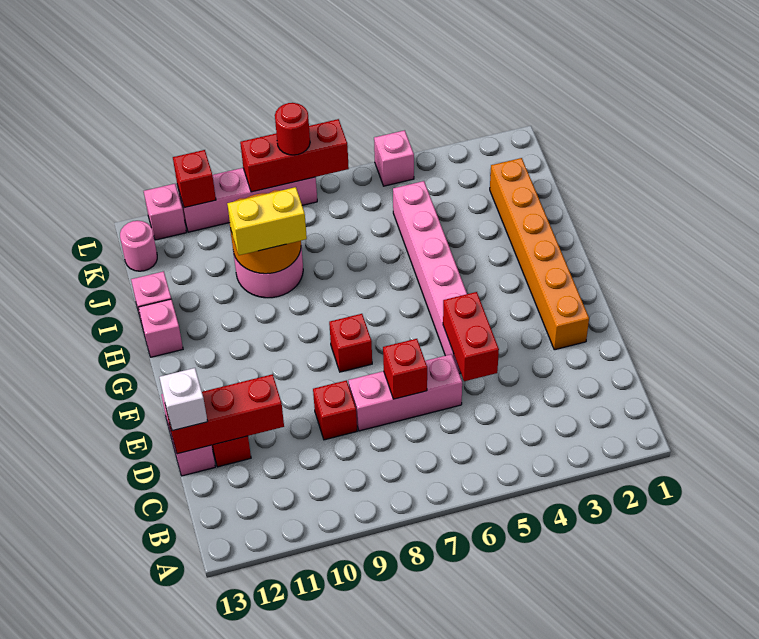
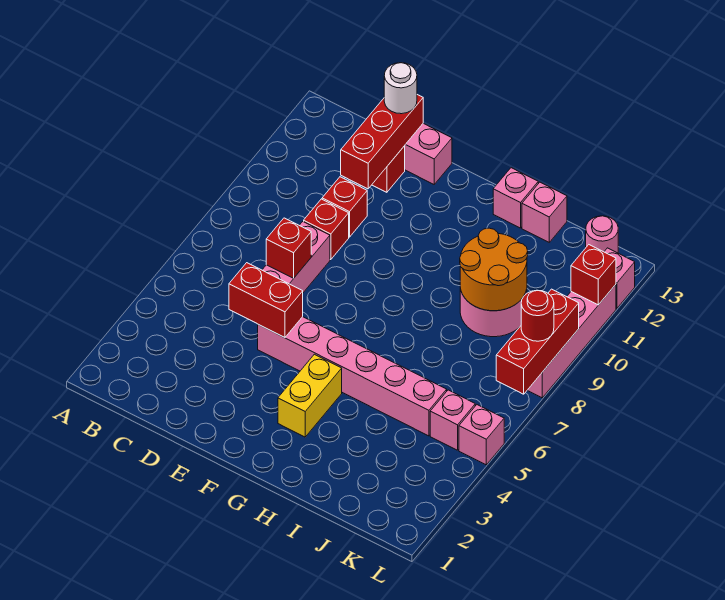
white brick D13 level 3 -> white round brick D13 level 3
orange brick E2:J2 level 1 -> none
red brick F8 level 1 -> red brick D10 level 1
yellow brick I9:I10 level 3 -> yellow brick G3:G4 level 1
none -> pink brick K5 level 1

